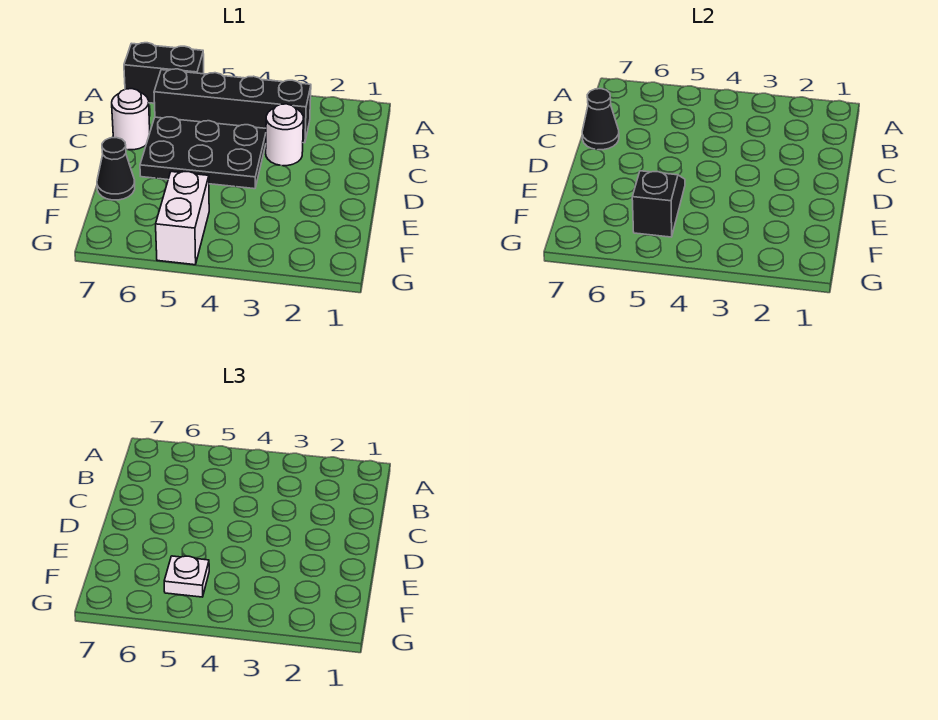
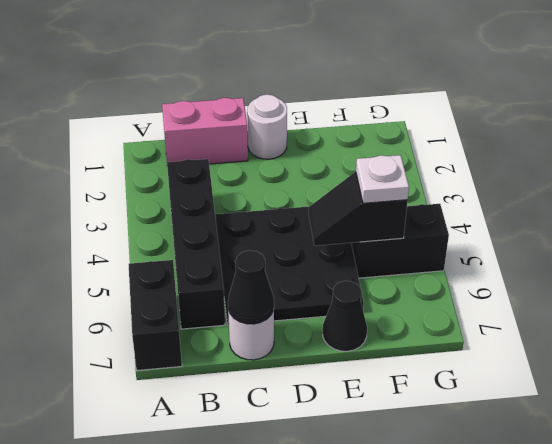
none -> pink brick B1:C1 level 1
white round brick C3 level 1 -> white round brick D1 level 1
black plate C4:D6 level 1 -> black plate C4:E6 level 1
white brick F5:G5 level 1 -> black brick F5:G5 level 1

